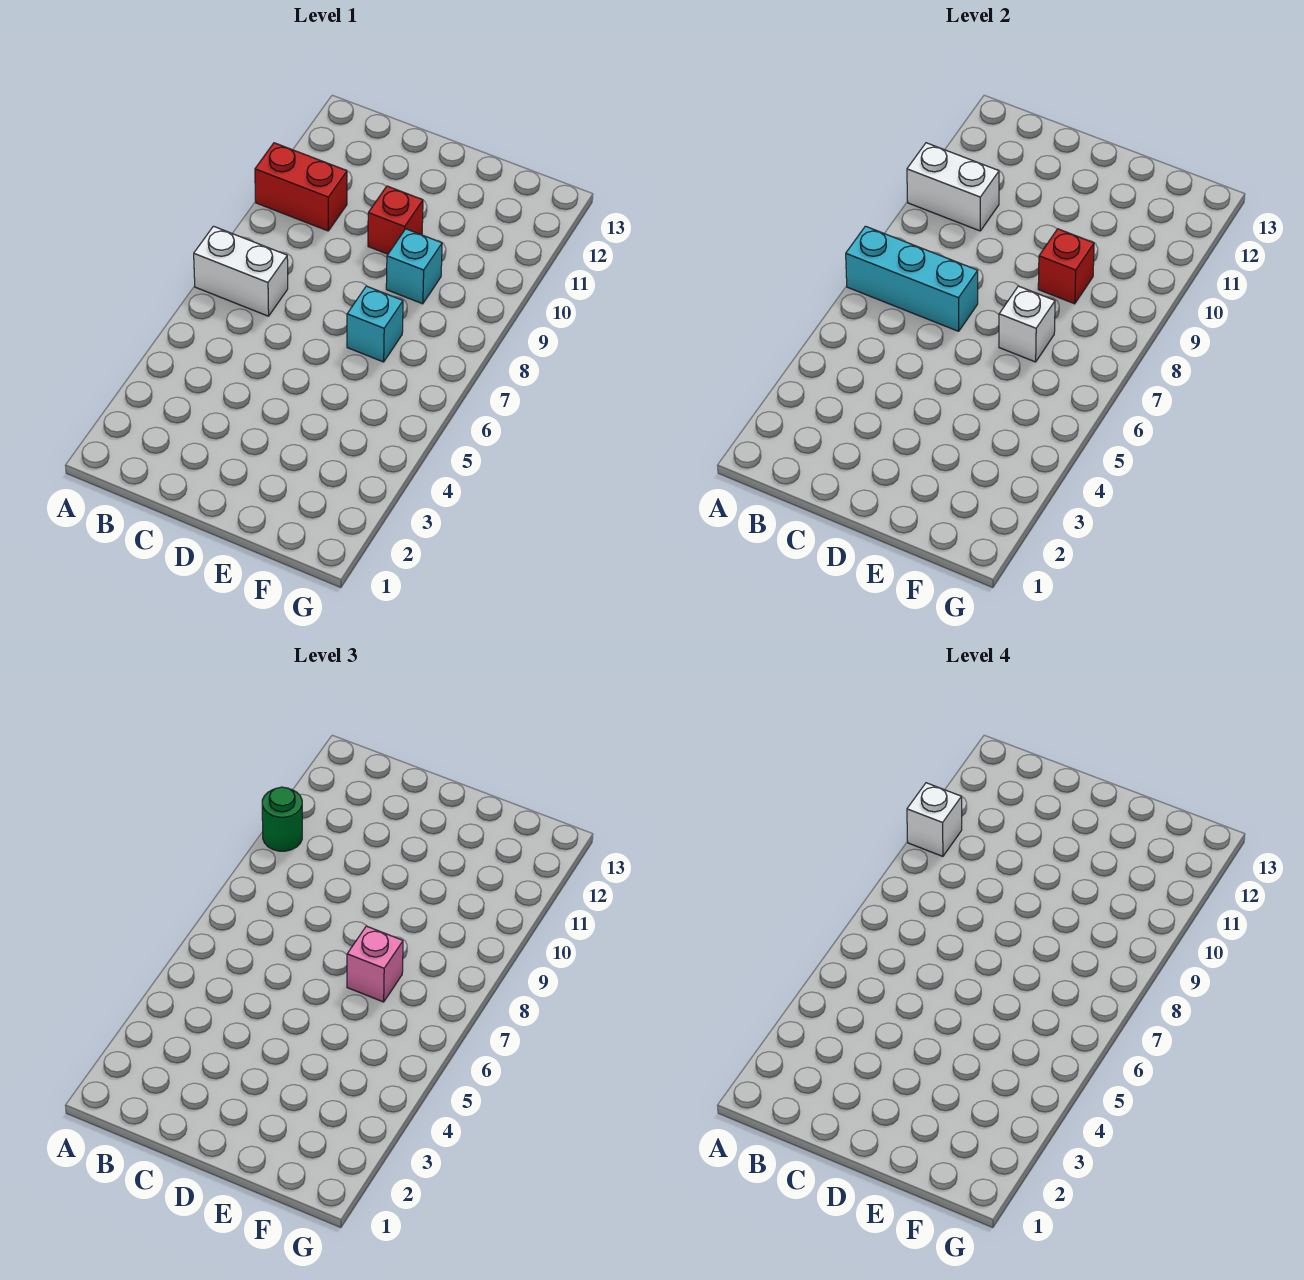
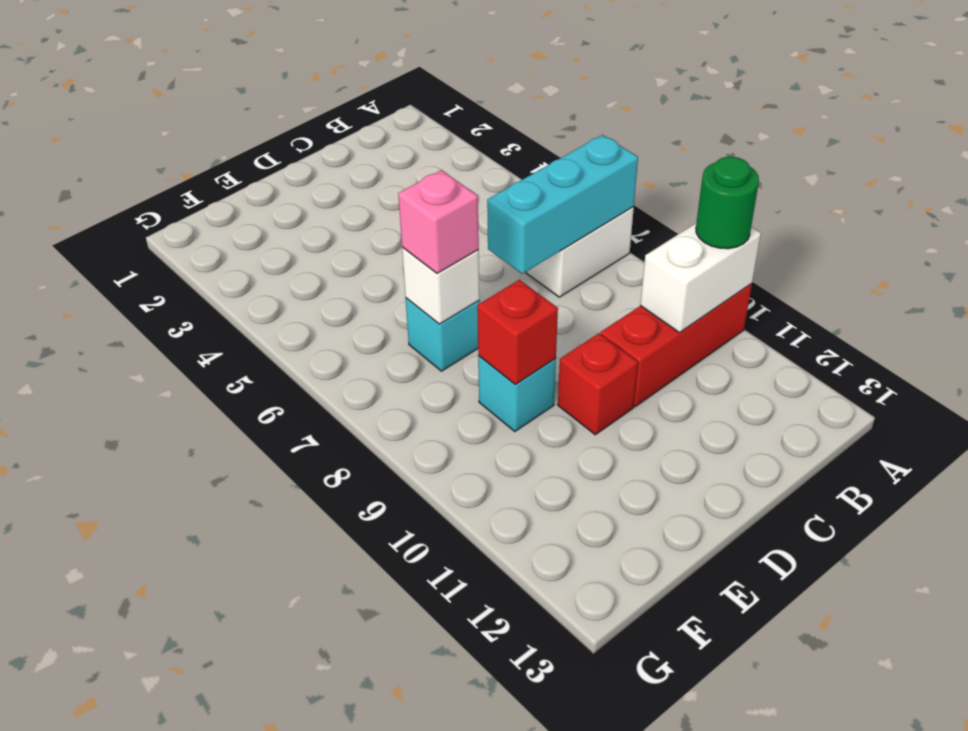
red brick A10:B10 level 1 -> red brick A10:C10 level 1
white brick A10 level 4 -> none

